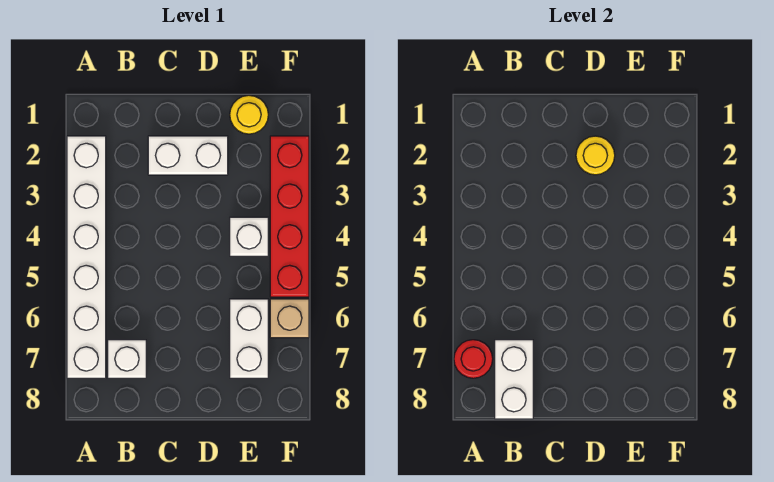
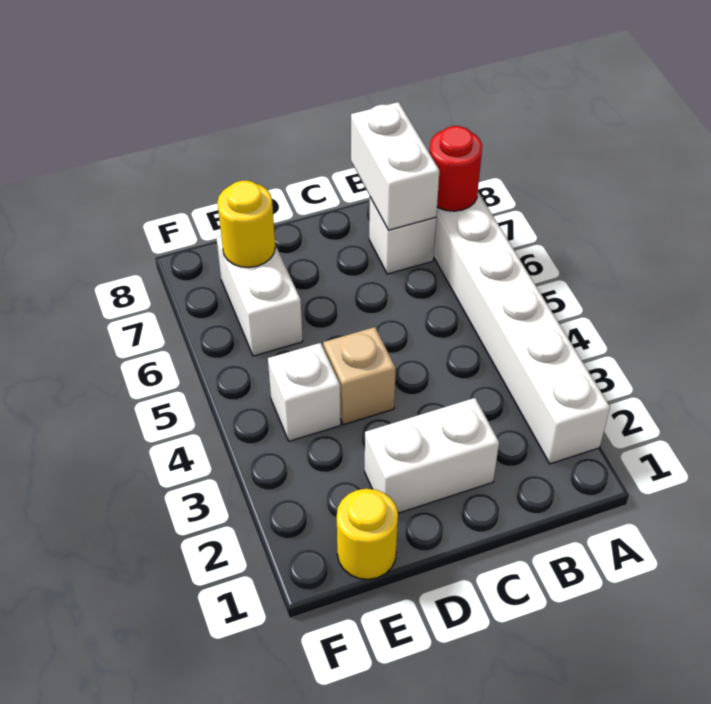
yellow round brick D2 level 2 -> yellow round brick E7 level 2
red brick F2:F5 level 1 -> none
tan brick F6 level 1 -> tan brick D4 level 1

